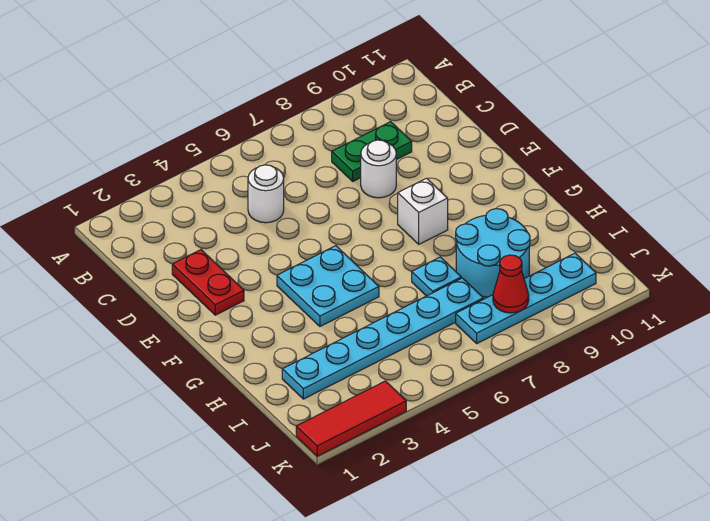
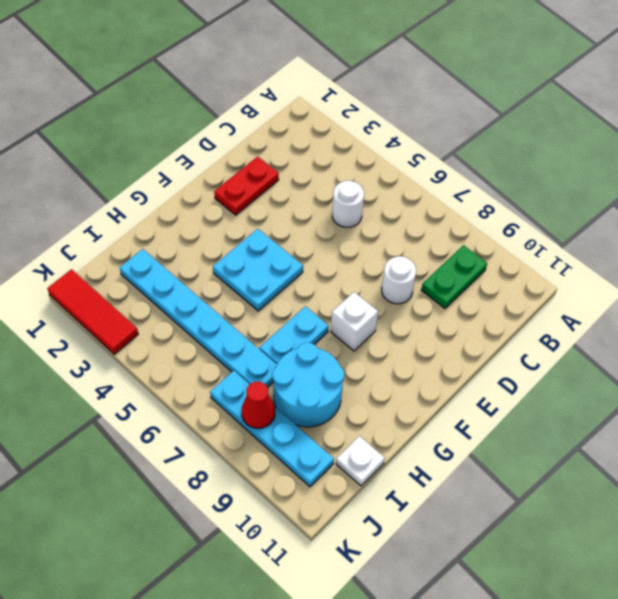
green plate C8:C9 level 1 -> green plate B9:C9 level 1
cyan plate H7 level 1 -> cyan plate G7:H7 level 1
none -> white plate I11 level 1

